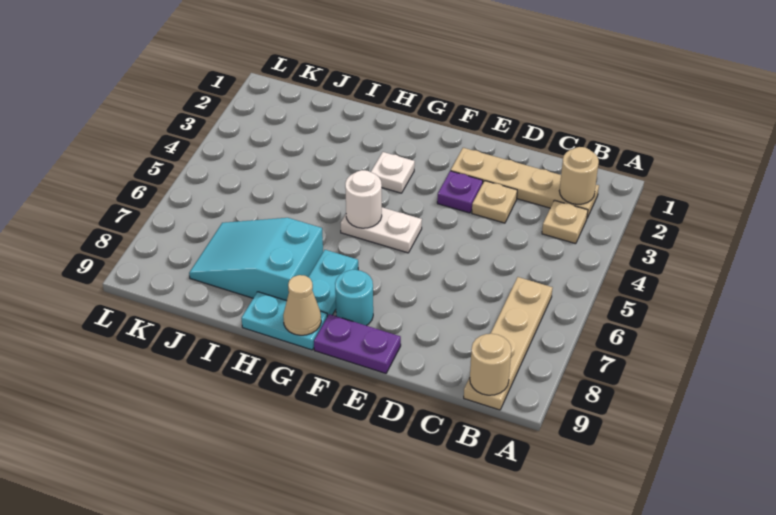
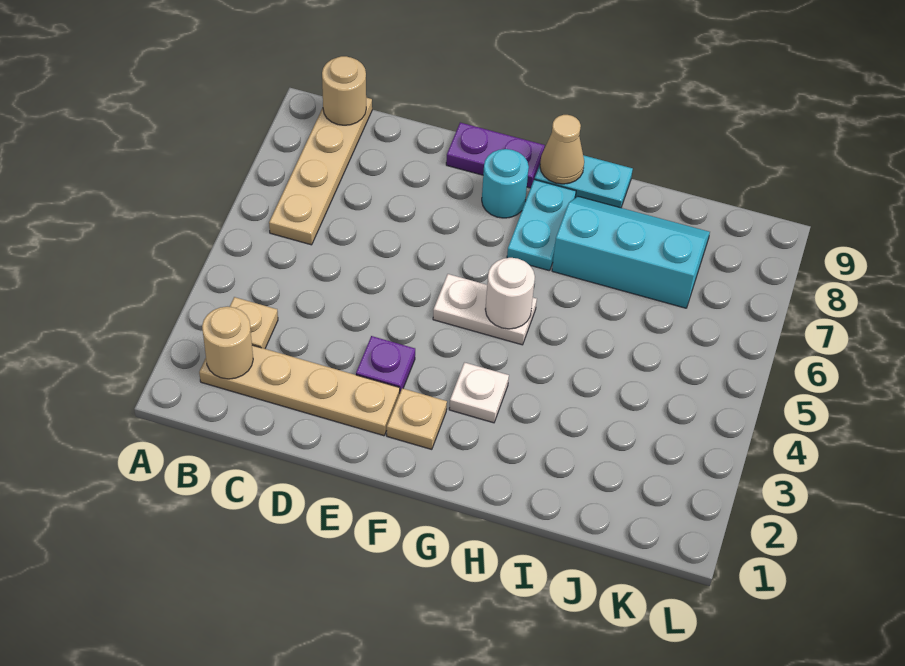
tan plate D3 level 1 -> tan plate F2 level 1
cyan slope H7:J8 level 1 top H -> cyan slope H7:J8 level 1 top 7

